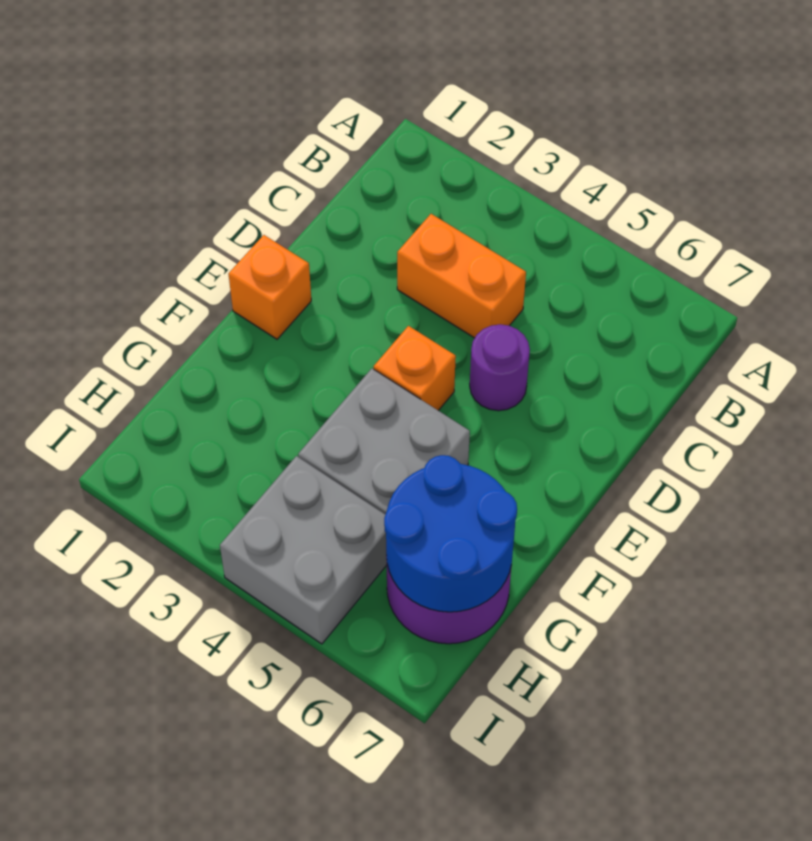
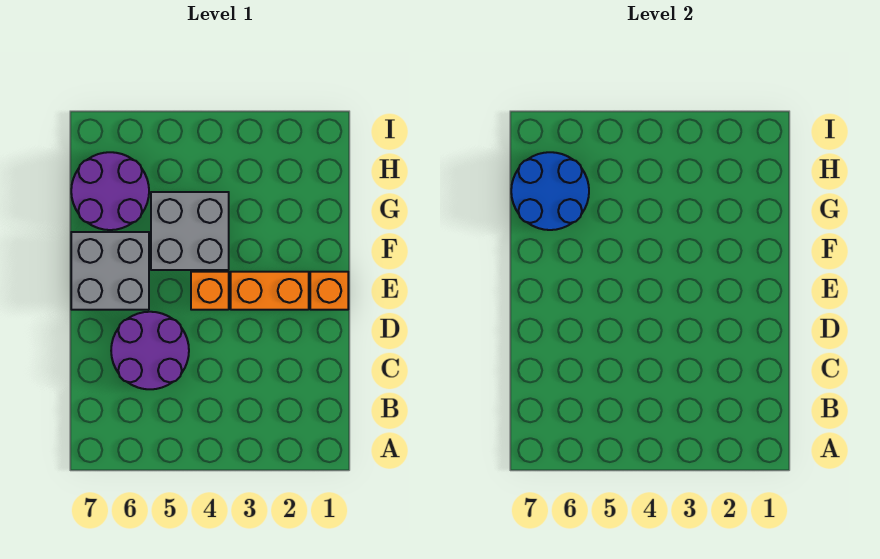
orange brick C3:C4 level 1 -> orange brick E2:E3 level 1
purple round brick D5 level 1 -> purple round brick C5:D6 level 1
grey brick H4:I5 level 1 -> grey brick E6:F7 level 1

